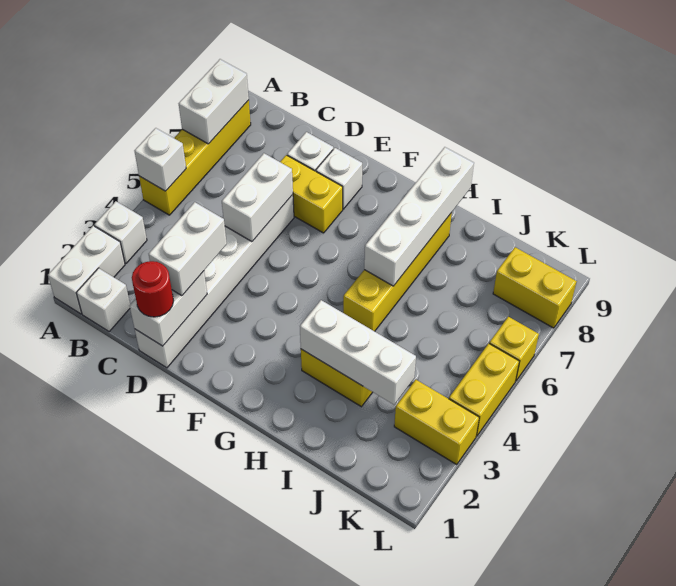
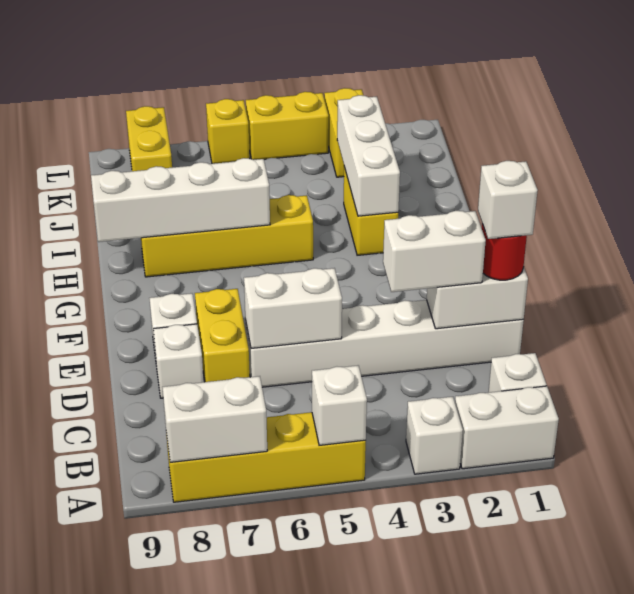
none -> white brick D1 level 4

